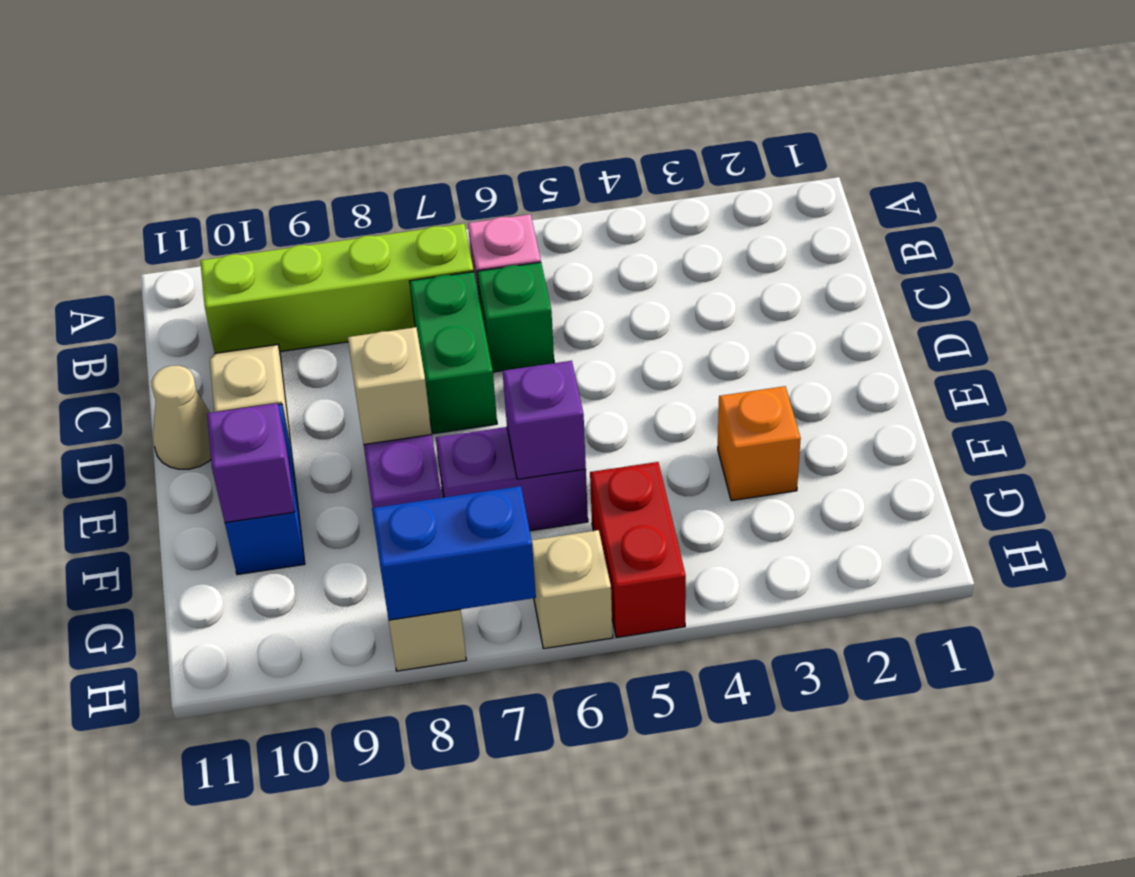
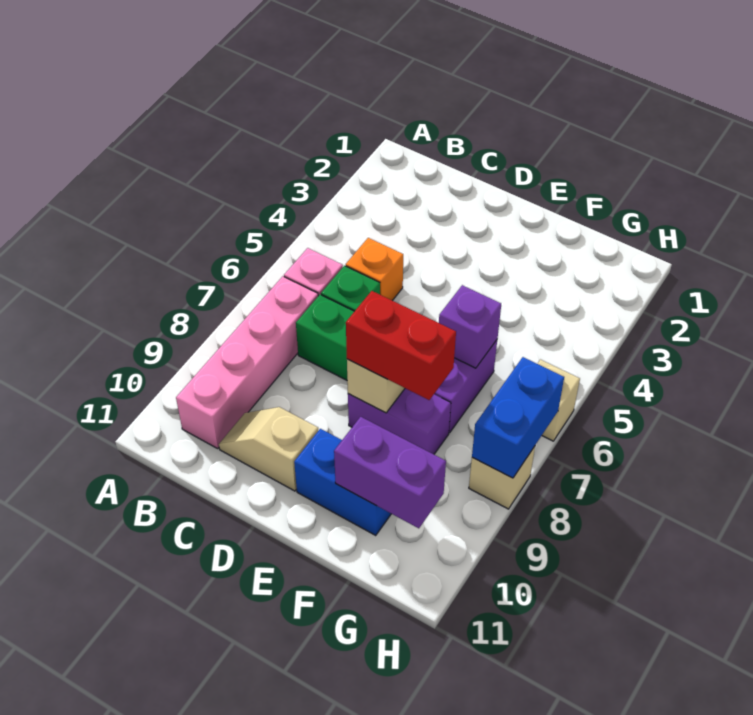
lime brick B7:B10 level 1 -> pink brick B7:B10 level 1
tan cone D11 level 1 -> none
orange brick F3 level 1 -> orange brick C5 level 1
purple brick F10 level 2 -> purple brick F10:G10 level 2
red brick G5:H5 level 1 -> red brick E8:F8 level 3

